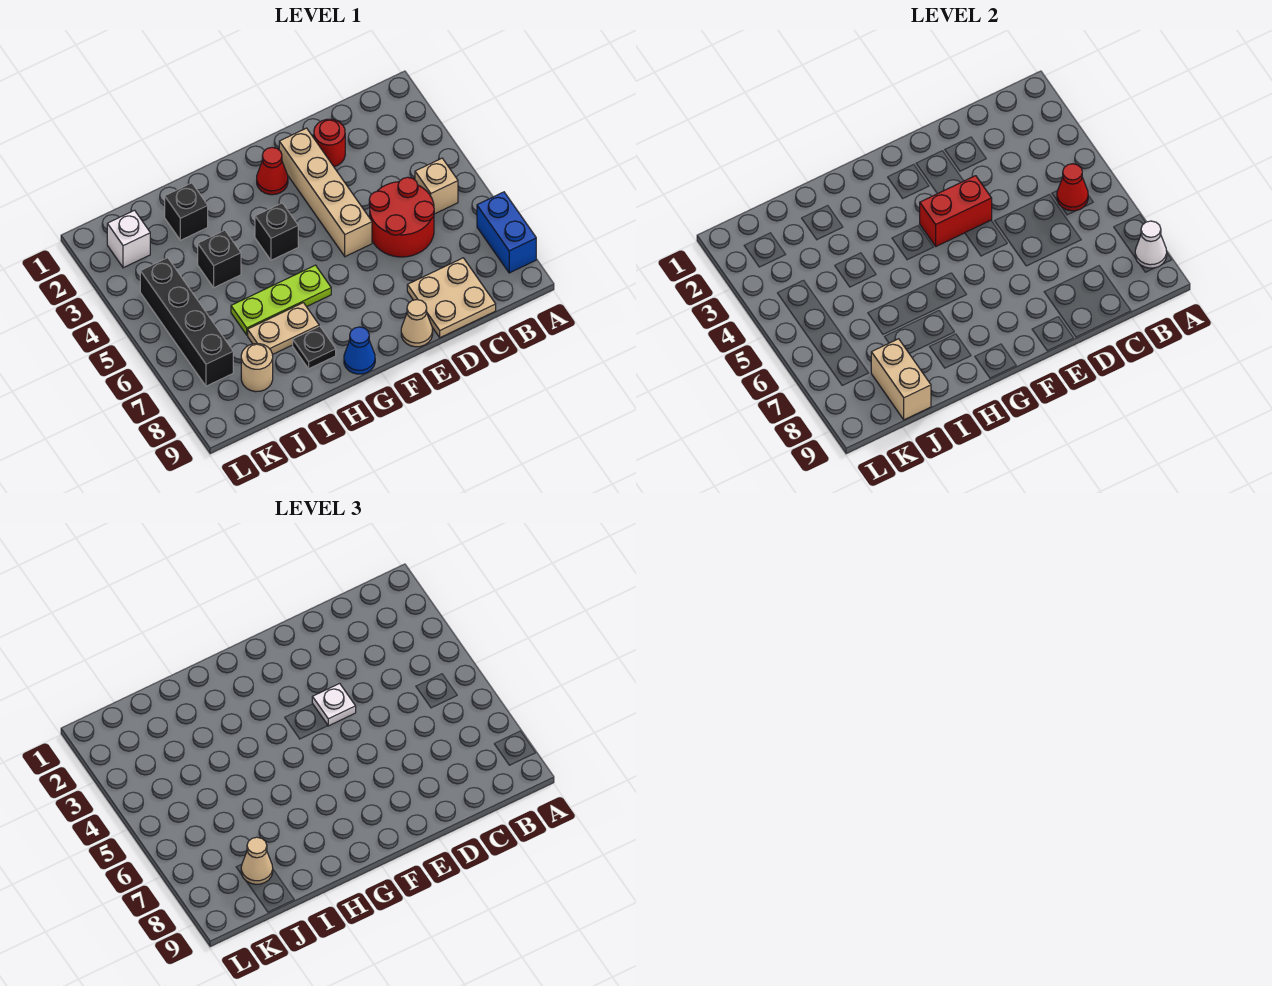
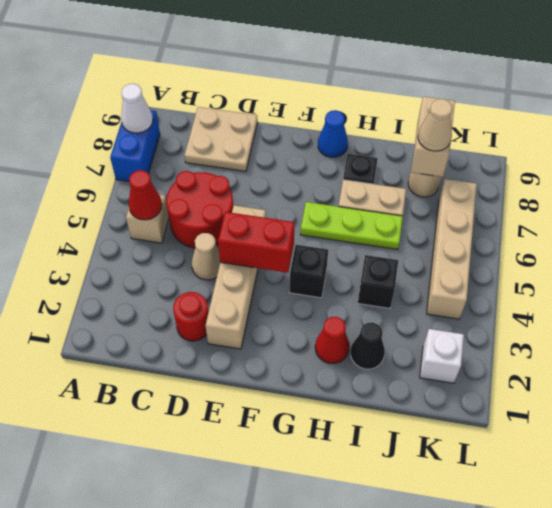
white plate E4 level 3 -> none
tan cone E9 level 1 -> tan cone D4 level 1
red cone F2 level 1 -> red cone H2 level 1
black brick I2 level 1 -> black cone I2 level 1
black brick K4:K7 level 1 -> tan brick K4:K7 level 1

